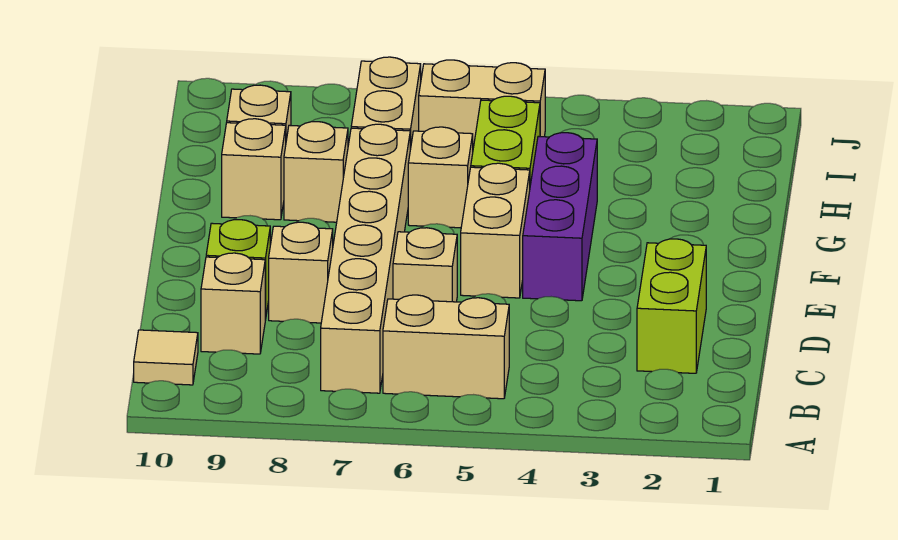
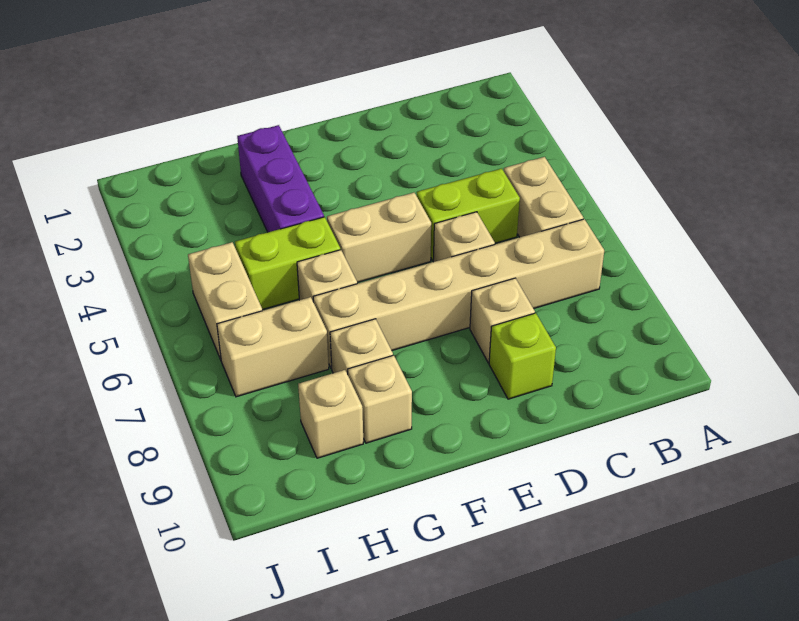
tan tile B10 level 1 -> none
lime brick C2:D2 level 1 -> lime brick C5:D5 level 1
tan brick C9 level 1 -> none
purple brick E4:G4 level 1 -> purple brick G2:G4 level 1

